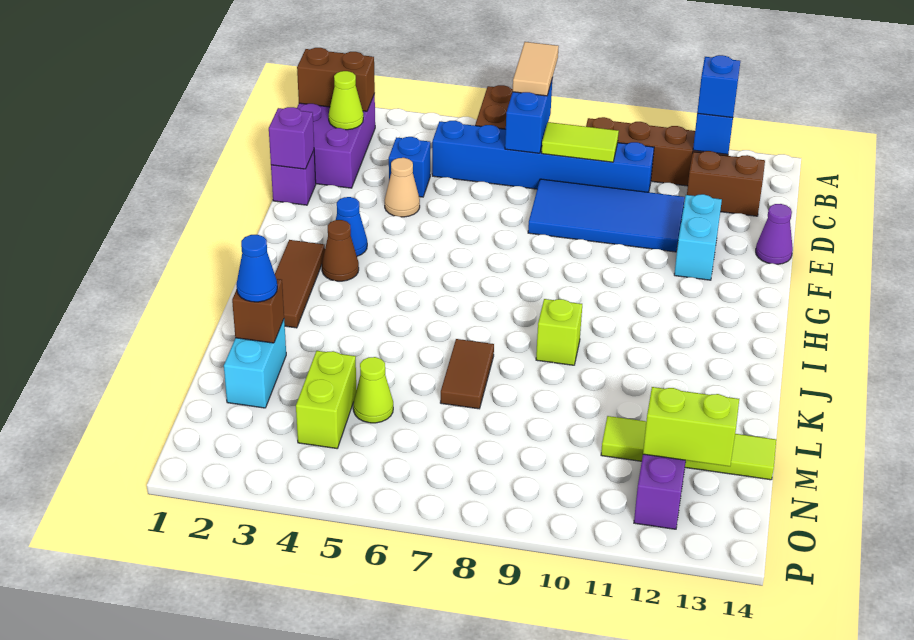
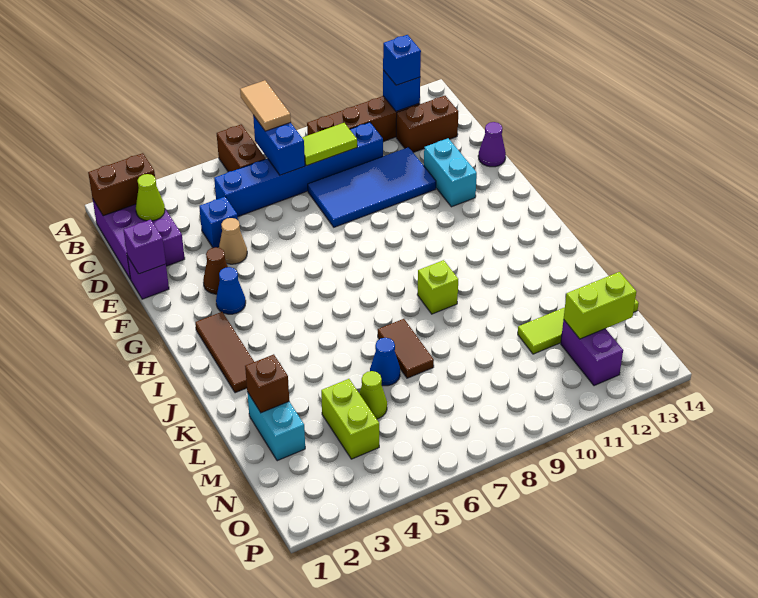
brown cone H3 level 1 -> brown cone F3 level 1
blue cone L2 level 3 -> blue cone L6 level 1

